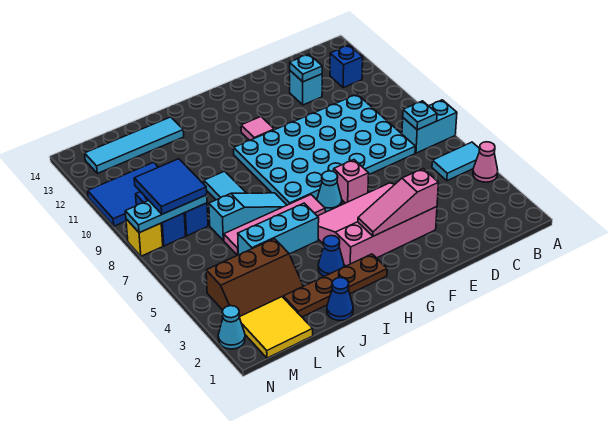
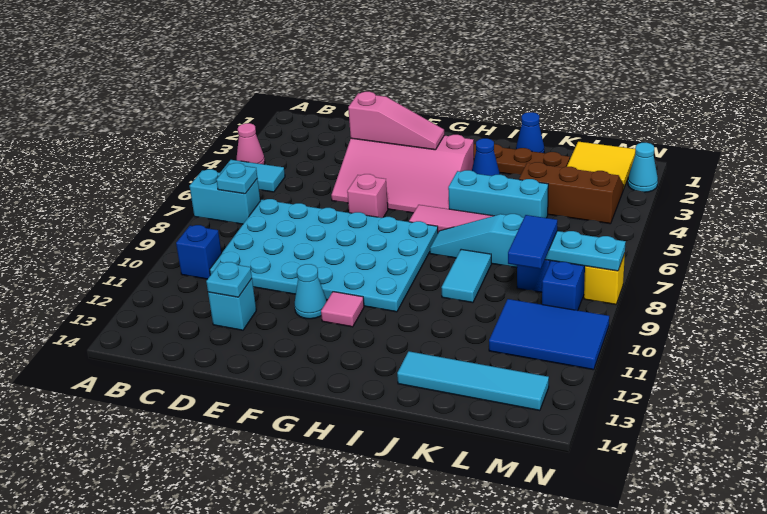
blue brick B12 level 1 -> blue brick B10 level 1
cyan cone G6 level 1 -> cyan cone F11 level 1
blue tile L8:M9 level 3 -> blue tile L8:L9 level 3

